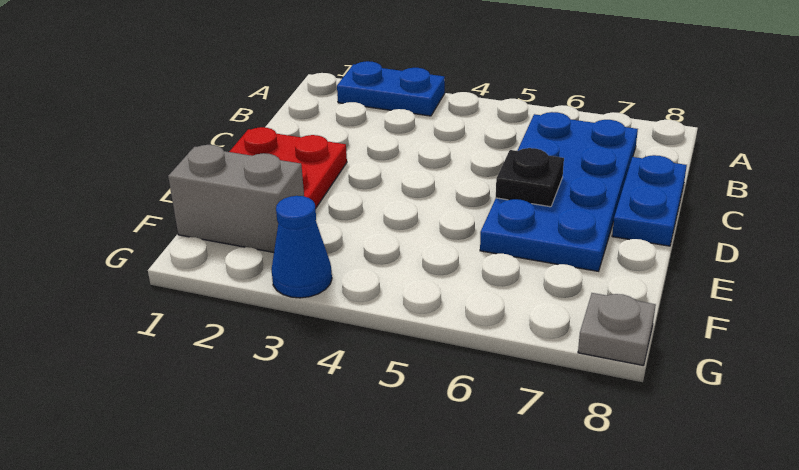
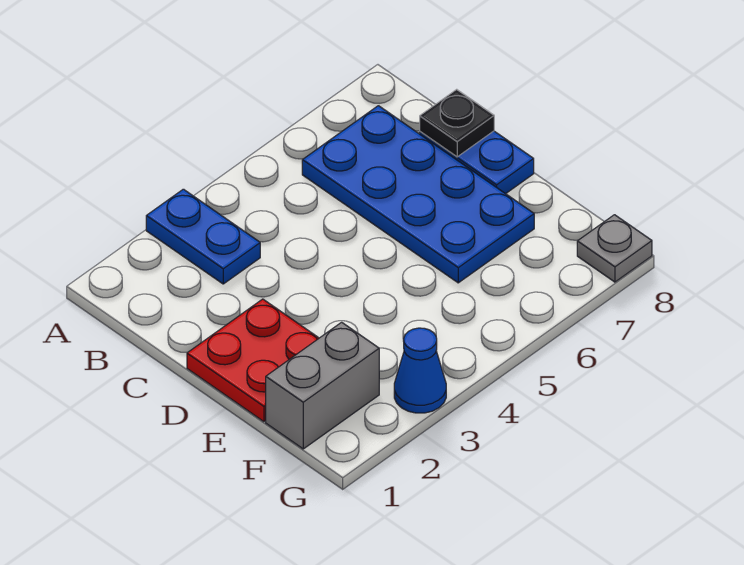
blue plate A2:A3 level 1 -> blue plate A3:B3 level 1
black plate D6 level 2 -> black plate C8 level 2

